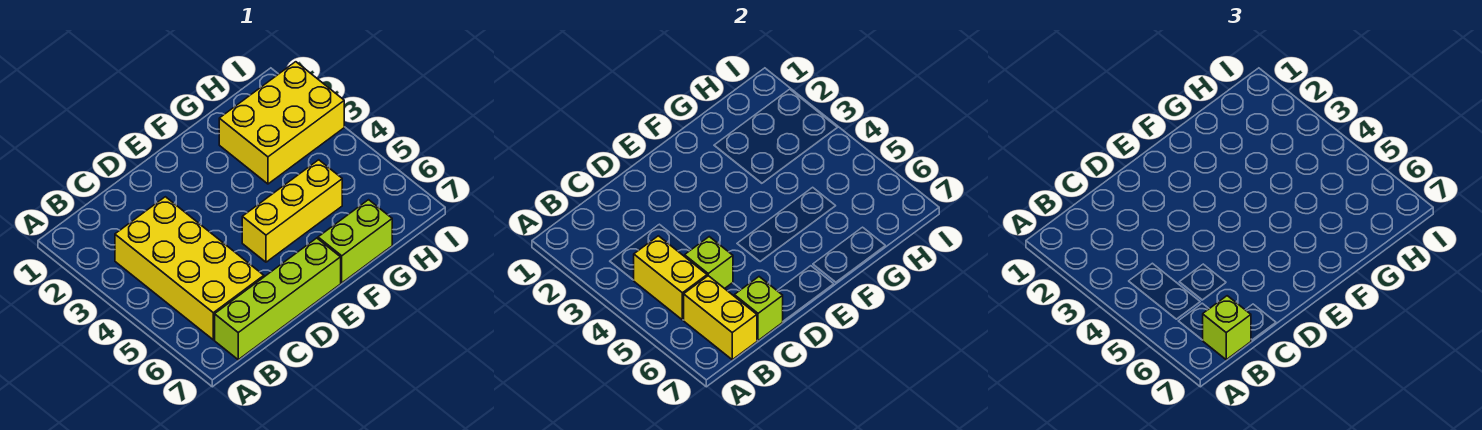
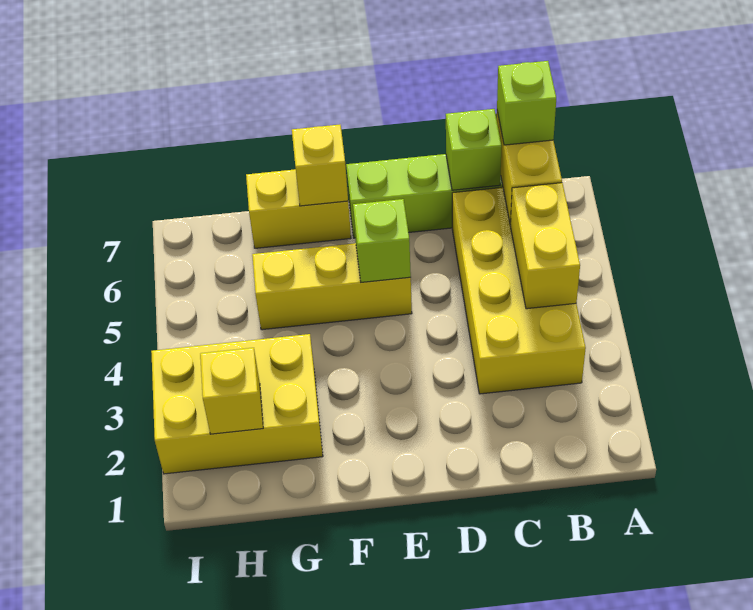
lime brick C5 level 2 -> lime brick E5 level 2
lime brick F7:G7 level 1 -> yellow brick F7:G7 level 1
none -> yellow brick F7 level 2
none -> yellow brick H2 level 2

